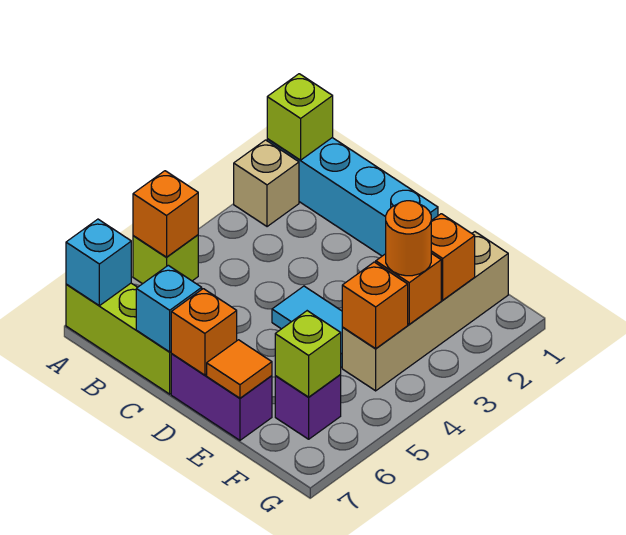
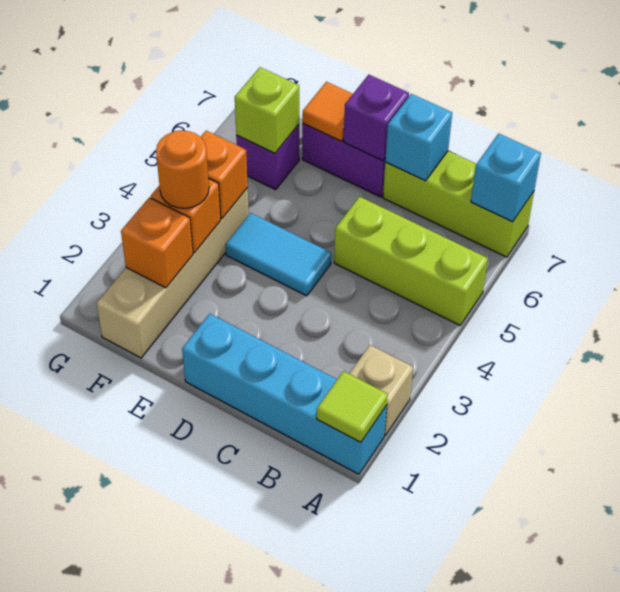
lime brick A1 level 2 -> lime tile A1 level 2
lime brick A5 level 1 -> lime brick A5:C5 level 1
orange brick A5 level 2 -> none
orange brick D7 level 2 -> purple brick D7 level 2

